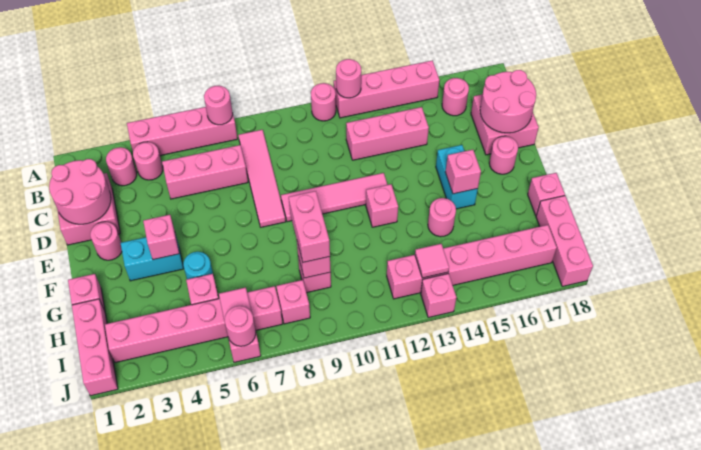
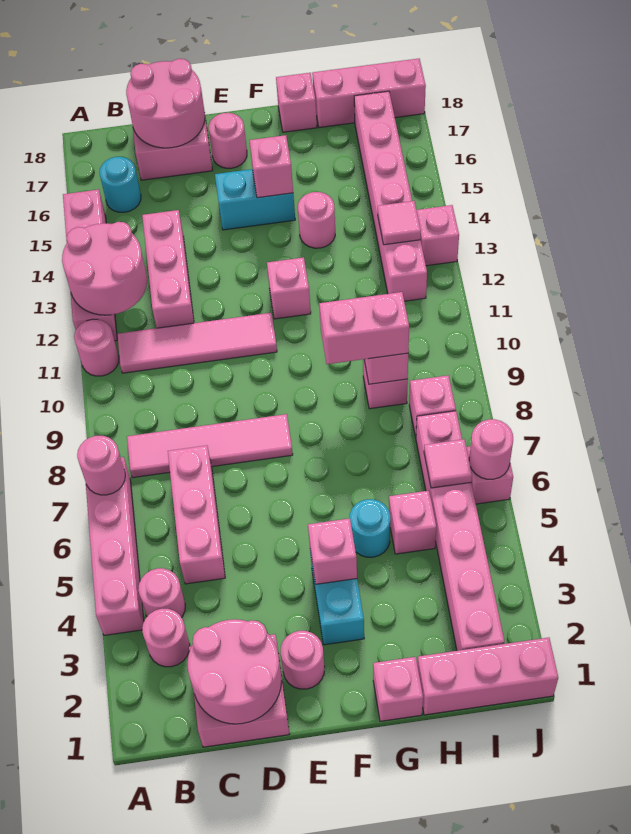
pink round brick A12 level 2 -> pink round brick A12:B13 level 2
pink round brick B16 level 1 -> cyan round brick B16 level 1
pink tile E9:E12 level 1 -> pink tile B11:E11 level 1

